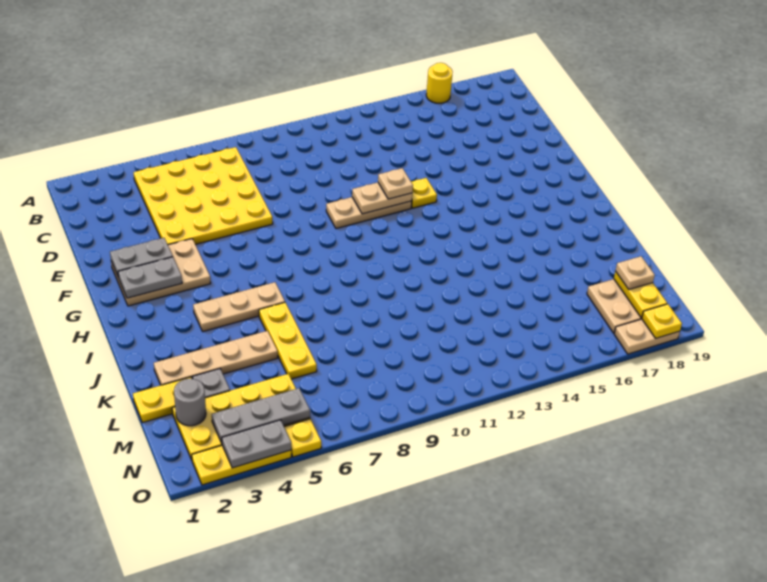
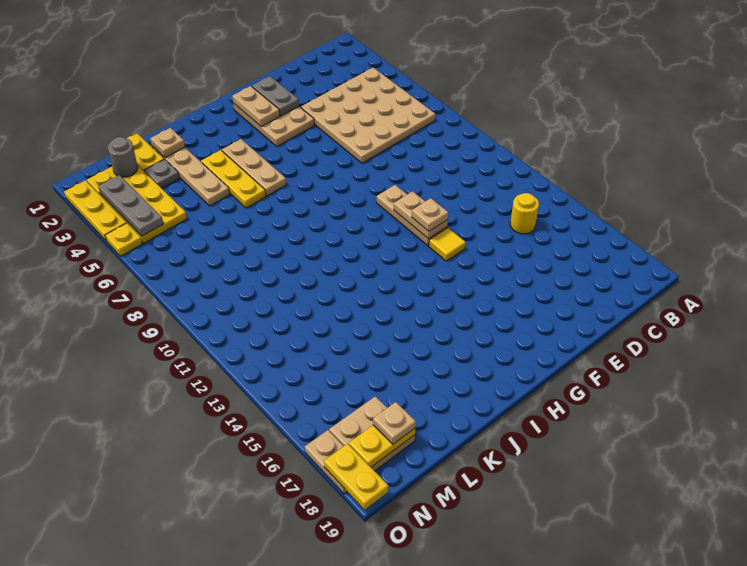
yellow round brick A16 level 1 -> yellow round brick C14 level 1
yellow plate B4:E7 level 1 -> tan plate B4:E7 level 1
yellow plate F13 level 1 -> yellow tile F13 level 1
grey plate G2:G3 level 2 -> tan plate G2:G3 level 2
yellow plate J6:L6 level 1 -> yellow plate J4:J6 level 1
none -> tan plate K2 level 2
grey plate O3:O4 level 2 -> none
yellow plate O18 level 2 -> yellow plate O18:O19 level 2

